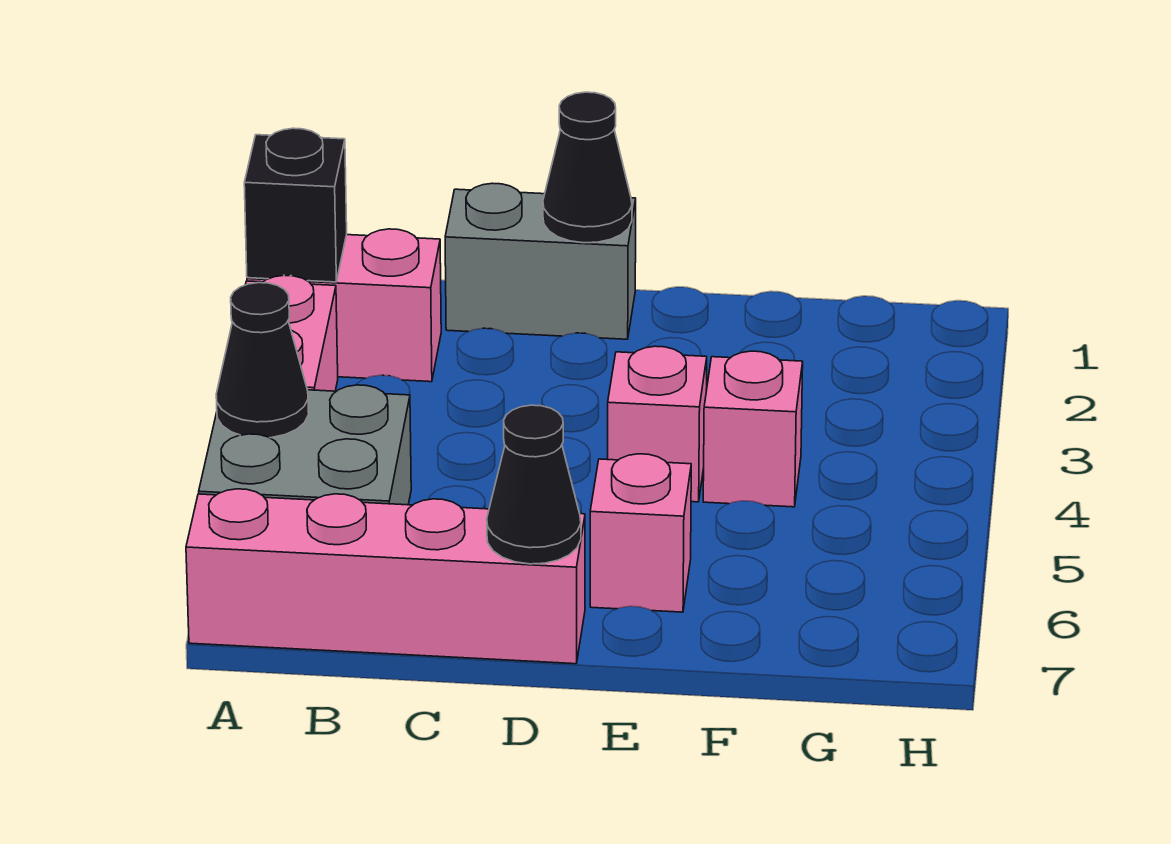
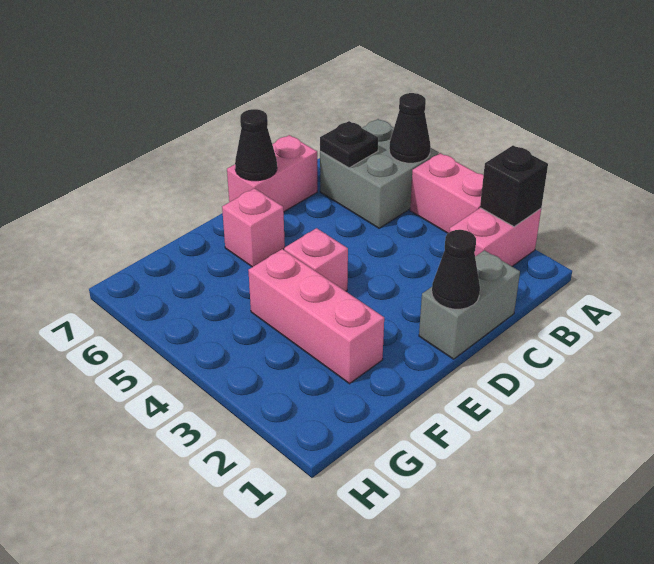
pink brick A7:D7 level 1 -> pink brick C7:D7 level 1
none -> black plate B6 level 2
pink brick F4 level 1 -> pink brick F2:F4 level 1

